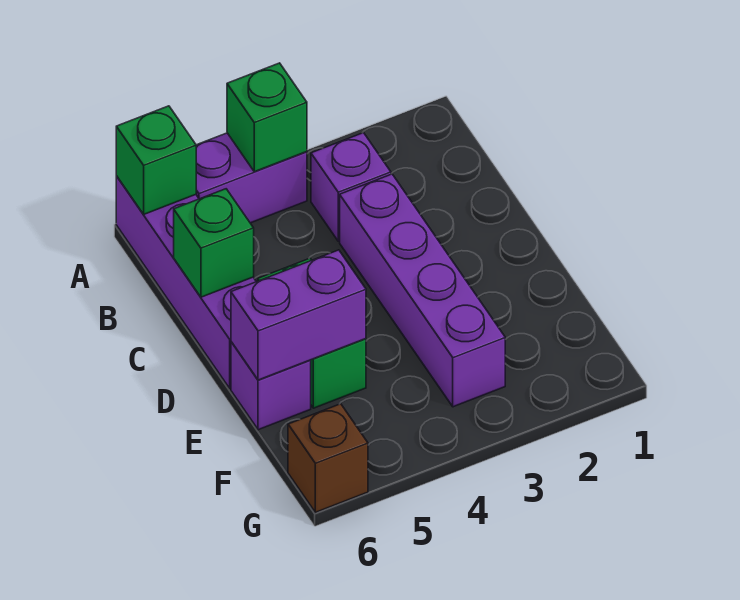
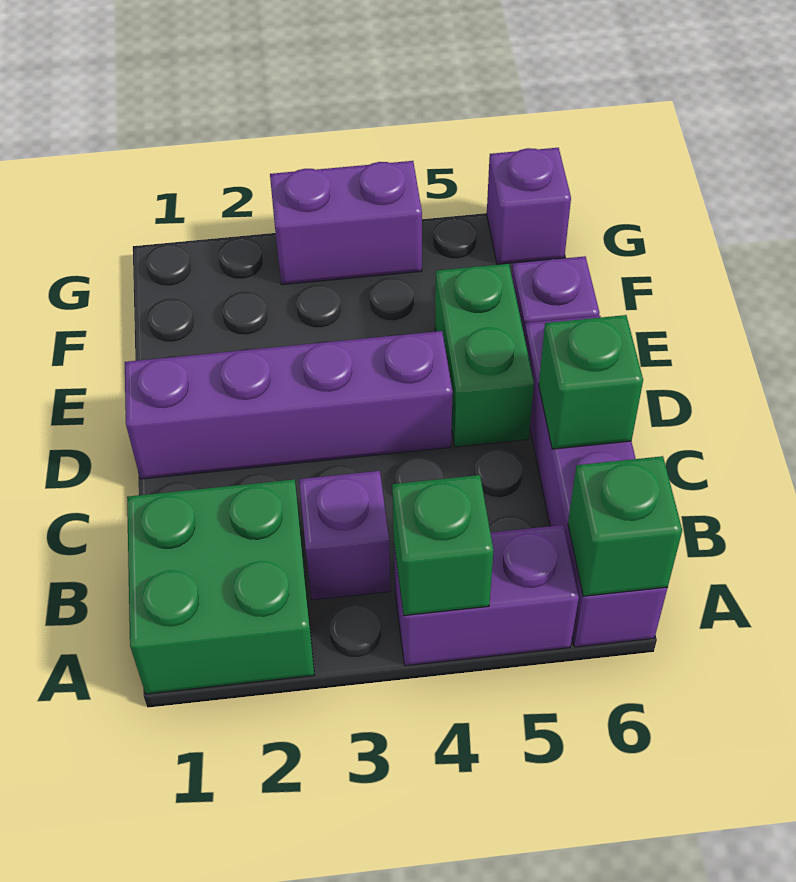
none -> green brick A1:B2 level 1
purple brick C3:F3 level 1 -> purple brick D1:D4 level 1
purple brick E5:E6 level 2 -> purple brick G3:G4 level 1
brown brick G6 level 1 -> purple brick G6 level 1

